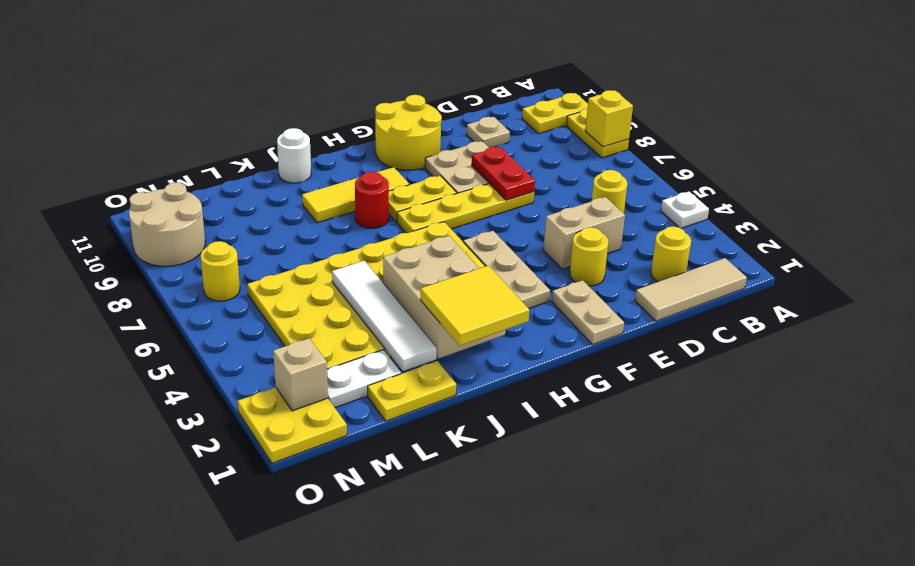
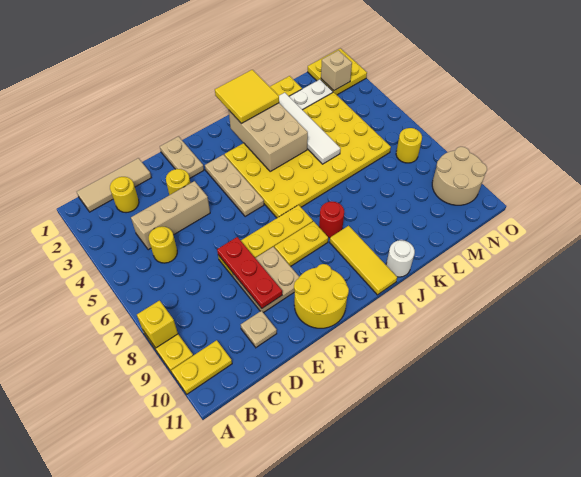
white plate A4 level 1 -> none
tan brick D4:E4 level 1 -> tan brick C4:E4 level 1
red plate E7:E8 level 2 -> red plate E7:E9 level 2
yellow tile H9:J9 level 1 -> yellow tile I9:I11 level 1

